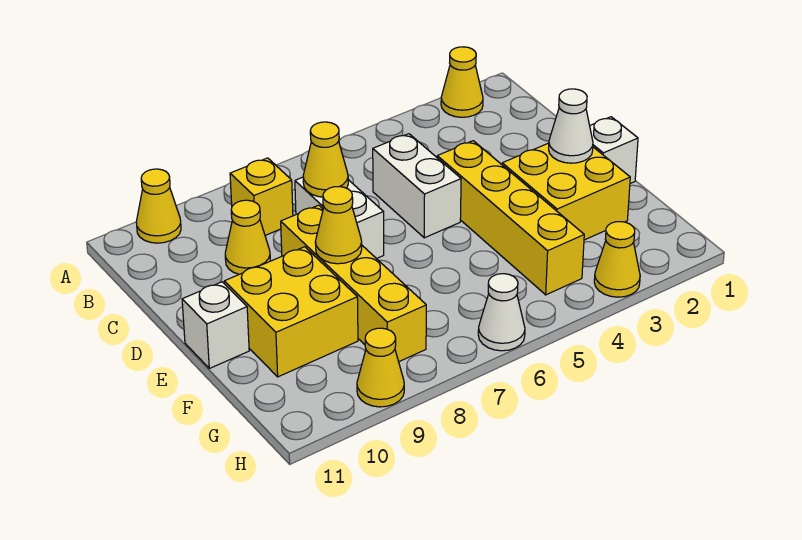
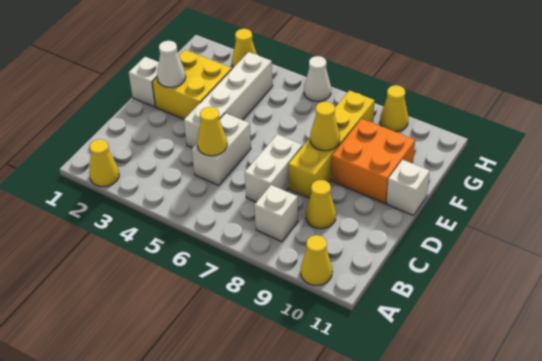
yellow brick B8 level 1 -> white brick B8 level 1
yellow cone C7 level 2 -> yellow cone C5 level 2
yellow brick D4:G4 level 1 -> white brick D4:G4 level 1
yellow brick E9:F10 level 1 -> orange brick E9:F10 level 1

